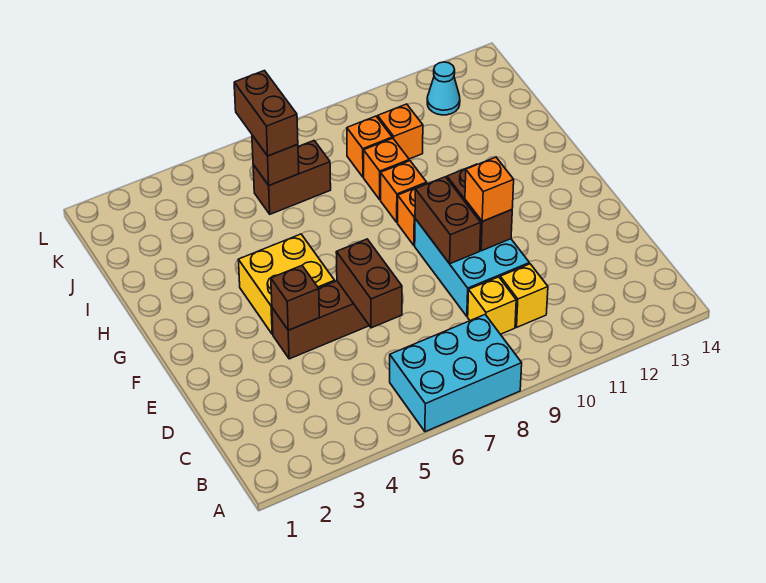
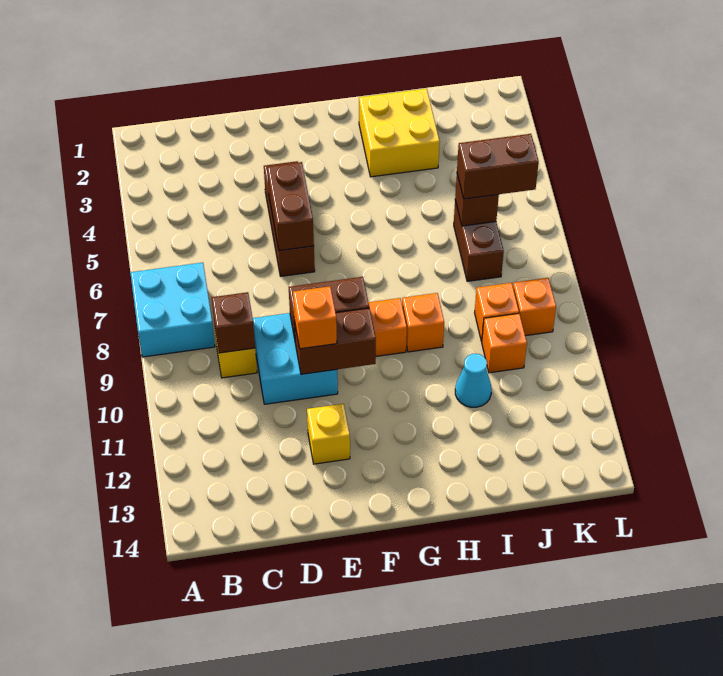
cyan brick A6:B8 level 1 -> cyan brick A7:B8 level 1
yellow brick C10 level 1 -> yellow brick E12 level 1
brown brick D6:E6 level 2 -> brown brick E5:E6 level 2
cyan brick D9:F10 level 1 -> cyan brick D9:E10 level 1
brown brick E4 level 2 -> brown brick C9 level 2
yellow brick F4:G5 level 1 -> yellow brick H2:I3 level 1
orange brick I9 level 1 -> orange brick K9 level 1
cyan cone K12 level 1 -> cyan cone I11 level 1

